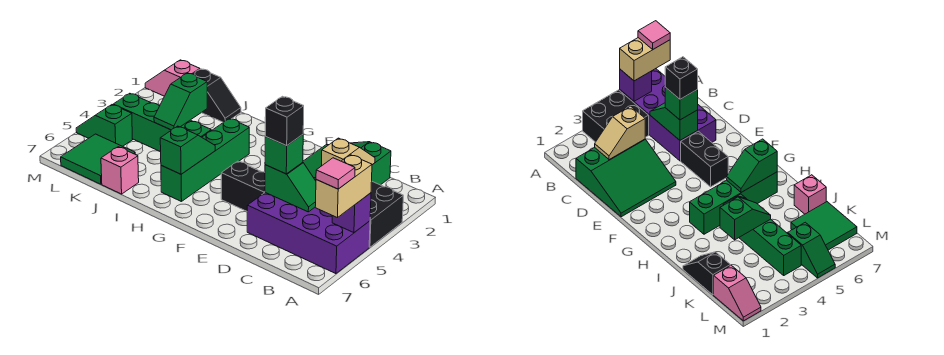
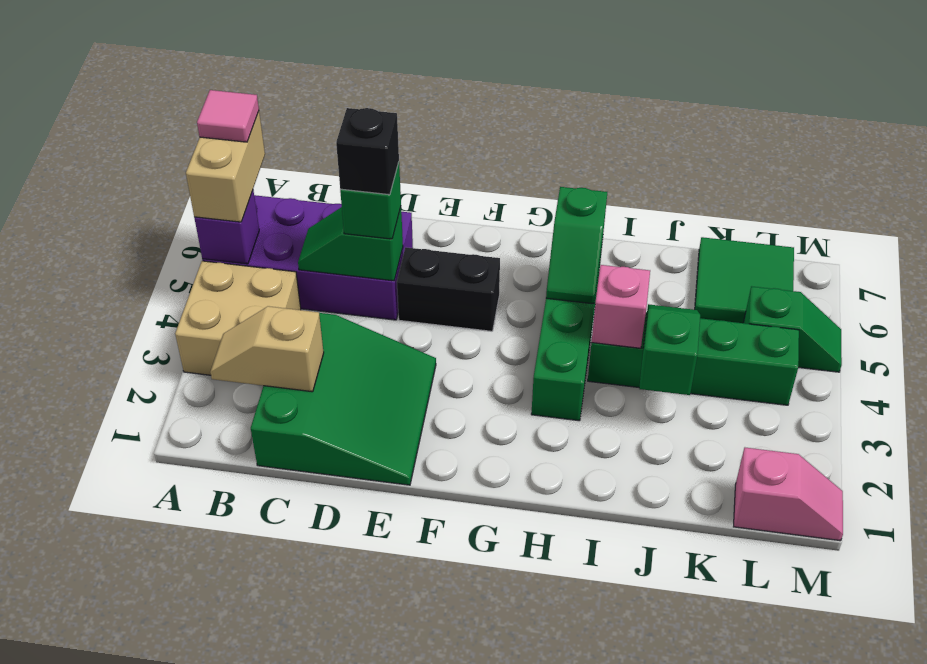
black brick A3:B4 level 1 -> tan brick A3:B4 level 1
tan slope C2:C3 level 2 top 3 -> tan slope B2:C2 level 2 top C
black slope J1:K1 level 1 top K -> none
pink brick J7 level 1 -> pink brick I4 level 2

